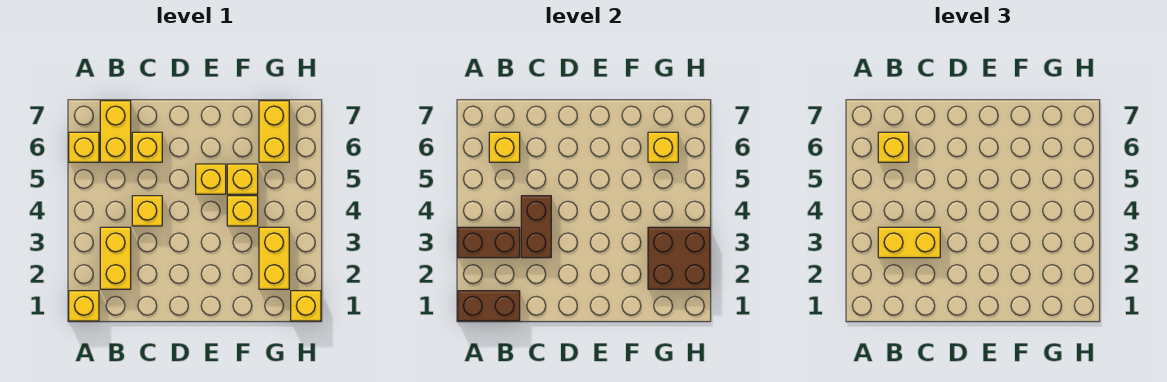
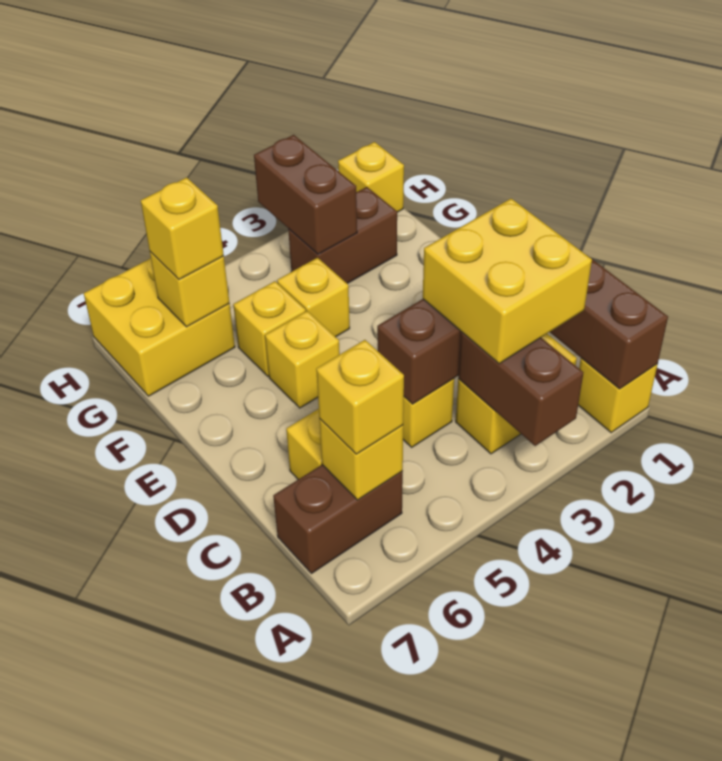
yellow brick A6 level 1 -> yellow brick G6 level 3
yellow brick B3:C3 level 3 -> yellow brick B2:C3 level 3
yellow brick B6:B7 level 1 -> brown brick B6:B7 level 1
yellow brick G2:G3 level 1 -> brown brick G2:G3 level 1
brown brick G2:H3 level 2 -> brown brick G3:H3 level 2
yellow brick G6:G7 level 1 -> yellow brick G6:H7 level 1

